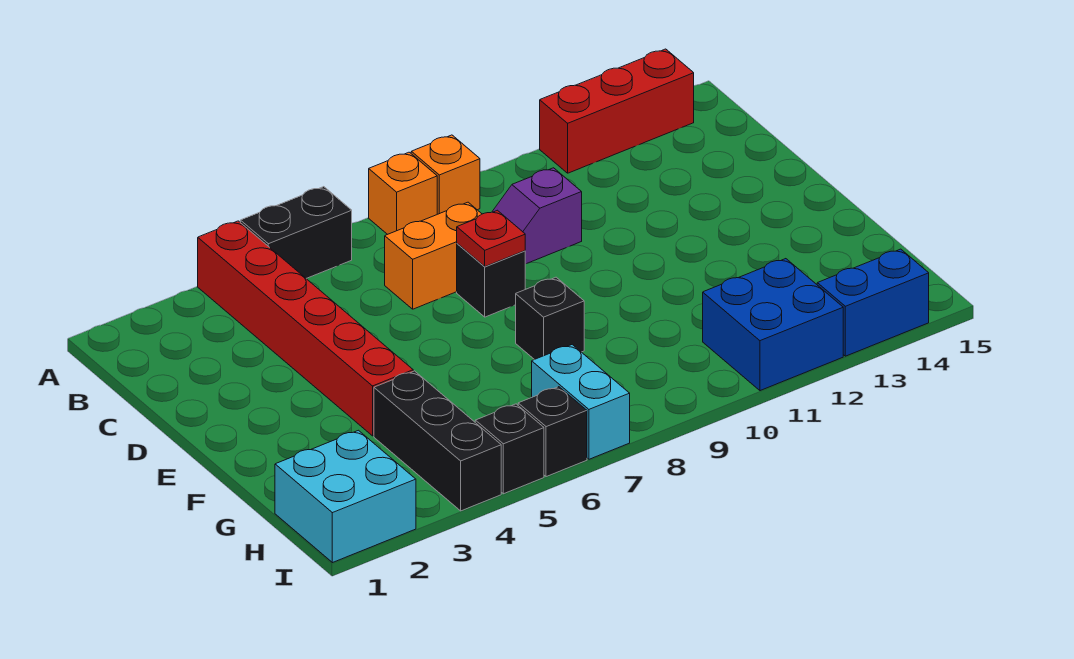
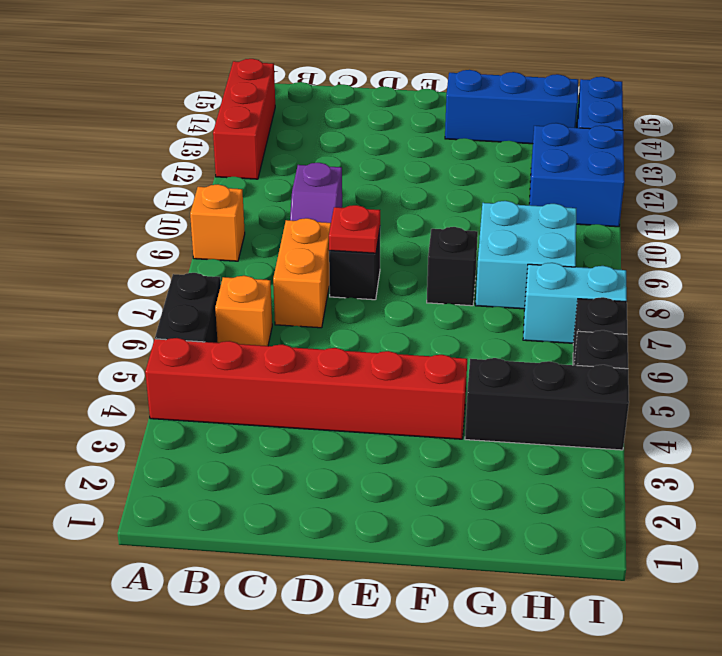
orange brick A8 level 1 -> orange brick B6 level 1
none -> blue brick F14:H14 level 1
cyan brick H1:I2 level 1 -> cyan brick G8:H9 level 1

